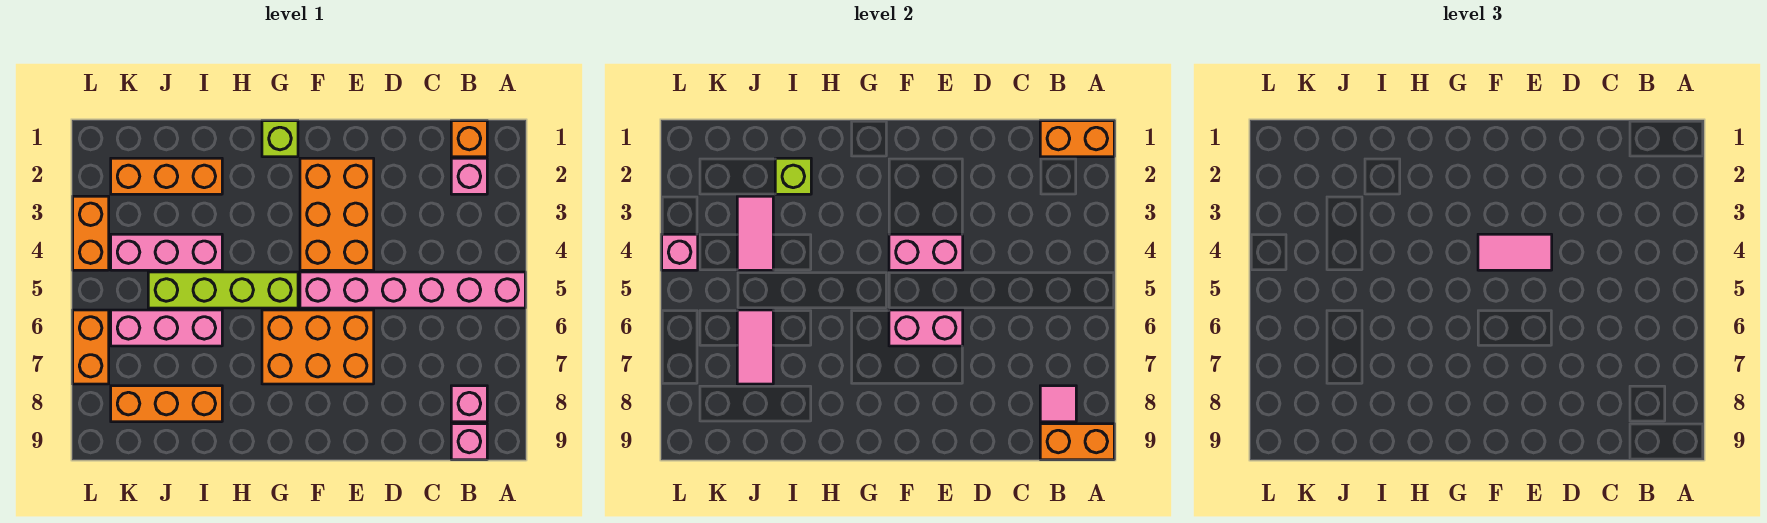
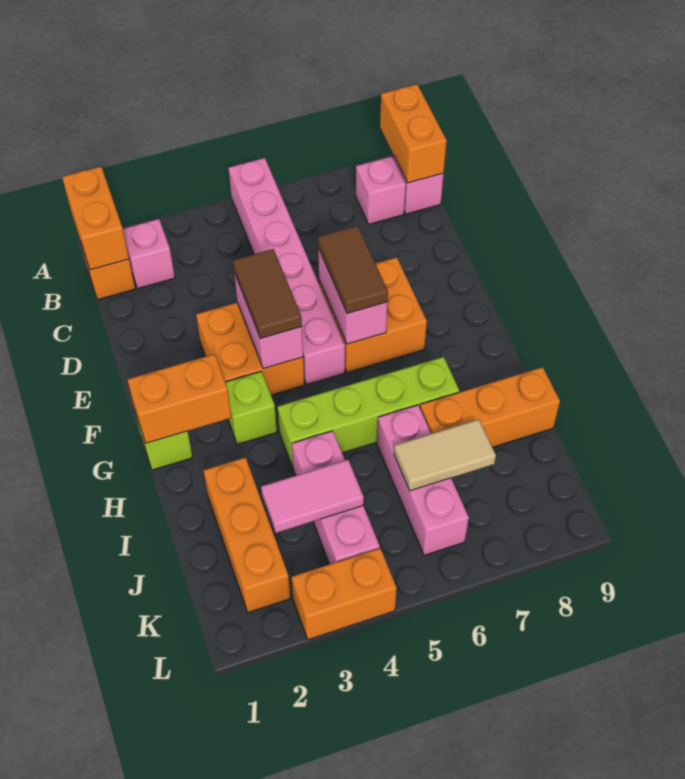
pink tile B8 level 2 -> none
orange brick E2:F4 level 1 -> orange brick E3:F4 level 1
pink tile E4:F4 level 3 -> brown tile E4:F4 level 3
orange brick E6:G7 level 1 -> orange brick E6:F7 level 1
none -> brown tile E6:F6 level 3
lime brick G5:J5 level 1 -> lime brick H4:H7 level 1
lime brick I2 level 2 -> lime brick G3 level 1
orange brick I8:K8 level 1 -> orange brick I7:I9 level 1
pink tile J6:J7 level 2 -> tan tile J6:J7 level 2
pink brick L4 level 2 -> none
orange brick L6:L7 level 1 -> orange brick G1:G2 level 2

